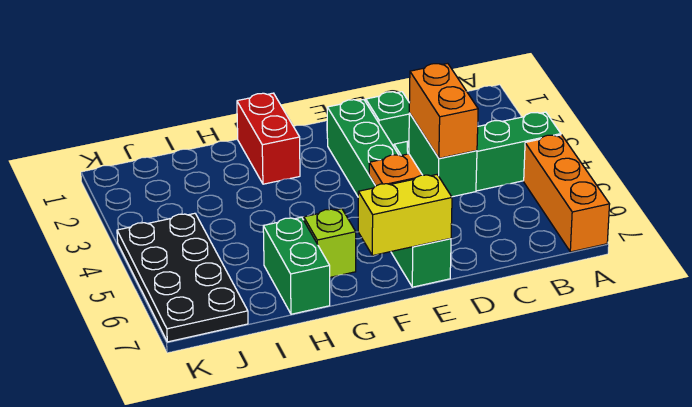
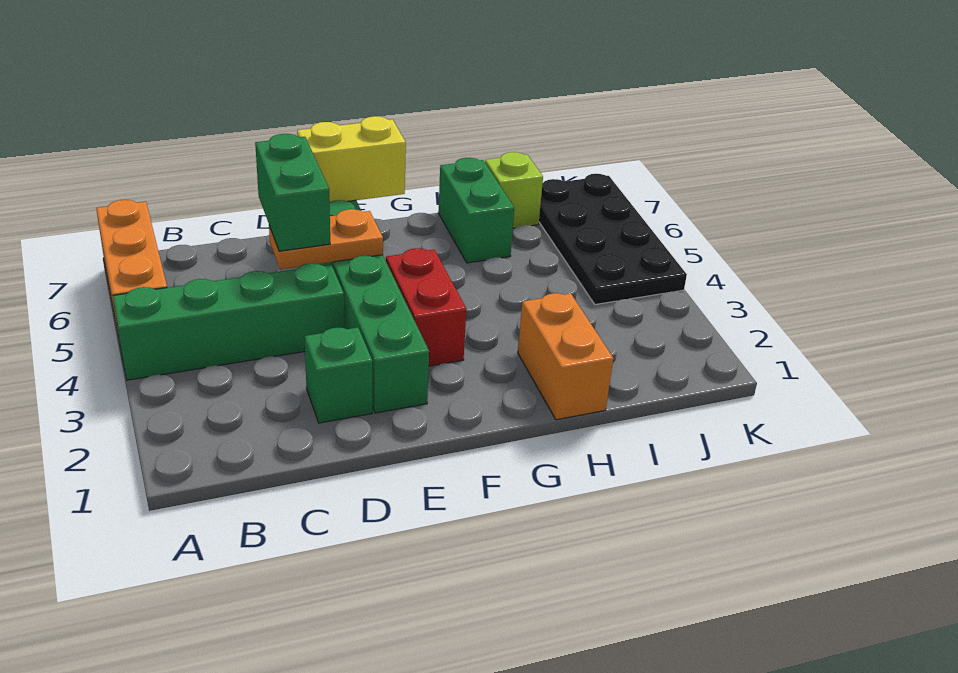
orange brick D5:D6 level 4 -> orange brick H1:H2 level 1
red brick G1:G2 level 1 -> red brick F3:F4 level 1
lime brick G6 level 1 -> lime brick I7 level 1

